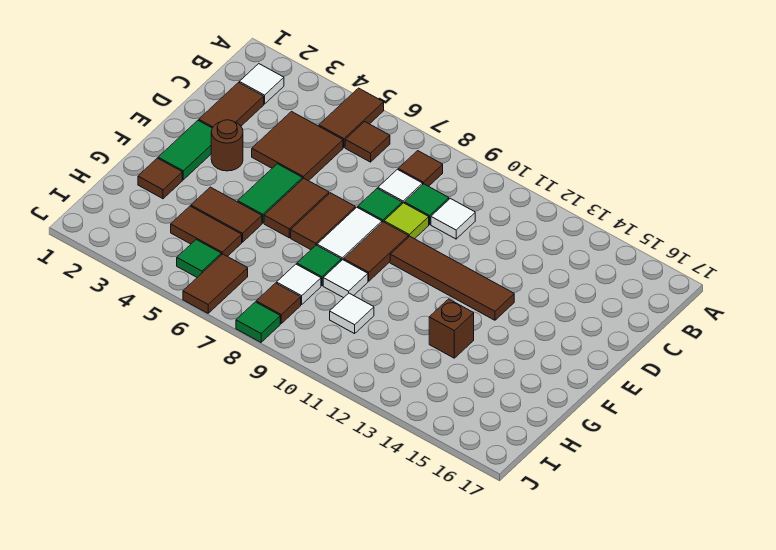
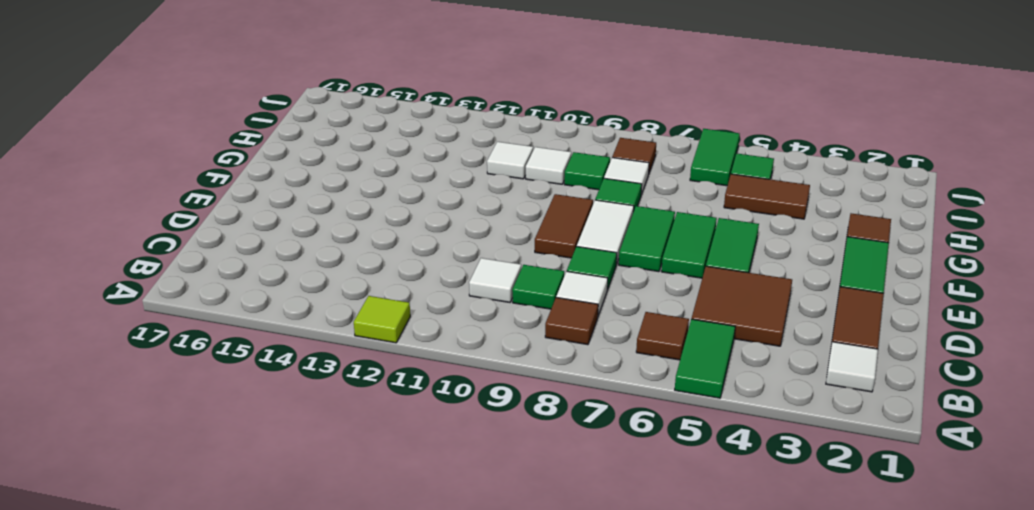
brown tile A5:B5 level 1 -> green tile A5:B5 level 1
lime tile D9 level 1 -> lime tile A12 level 1
brown round brick E3 level 1 -> none
brown tile E6:F6 level 1 -> green tile E6:F6 level 1
brown tile E7:F7 level 1 -> green tile E7:F7 level 1
brown tile E10:E13 level 1 -> none
brown tile G4:G5 level 1 -> none
white tile G9 level 1 -> white tile H11 level 1
brown brick G13 level 1 -> none
brown tile I6:J6 level 1 -> green tile I6:J6 level 1
green tile J8 level 1 -> green tile H9 level 1

